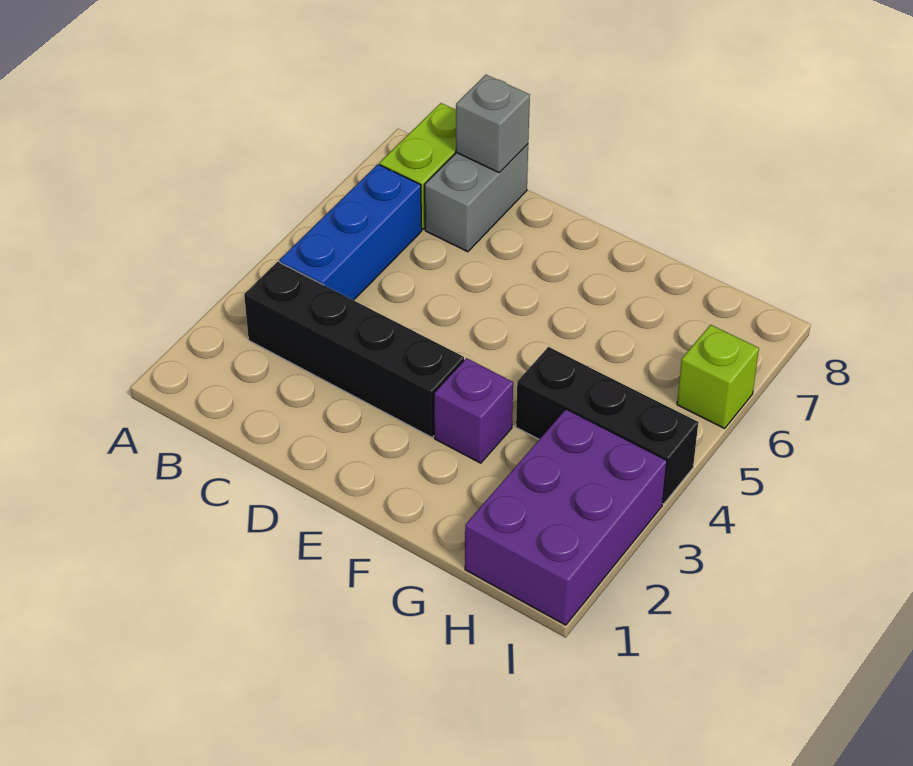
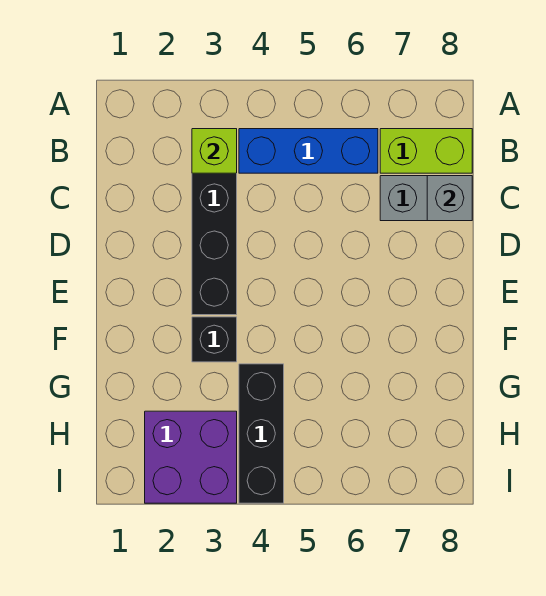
purple brick F3 level 1 -> black brick F3 level 1
purple brick H1:I3 level 1 -> purple brick H2:I3 level 1
lime brick I6 level 1 -> lime brick B3 level 2

